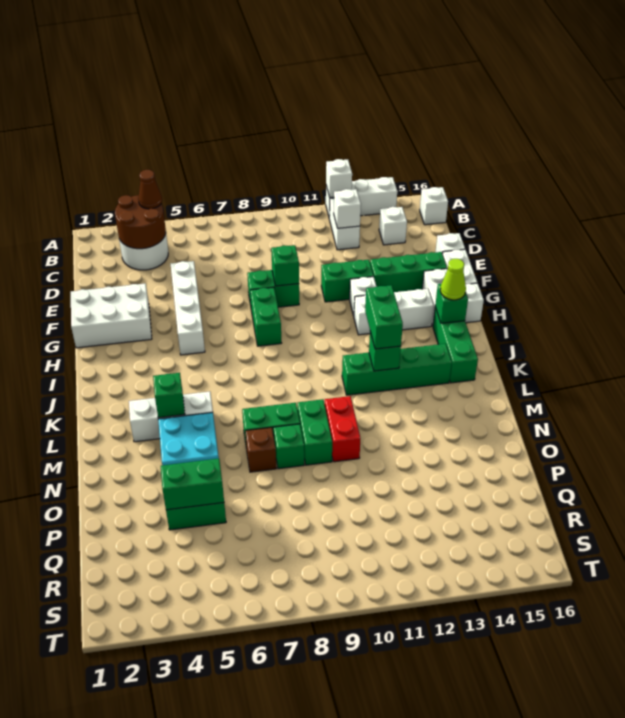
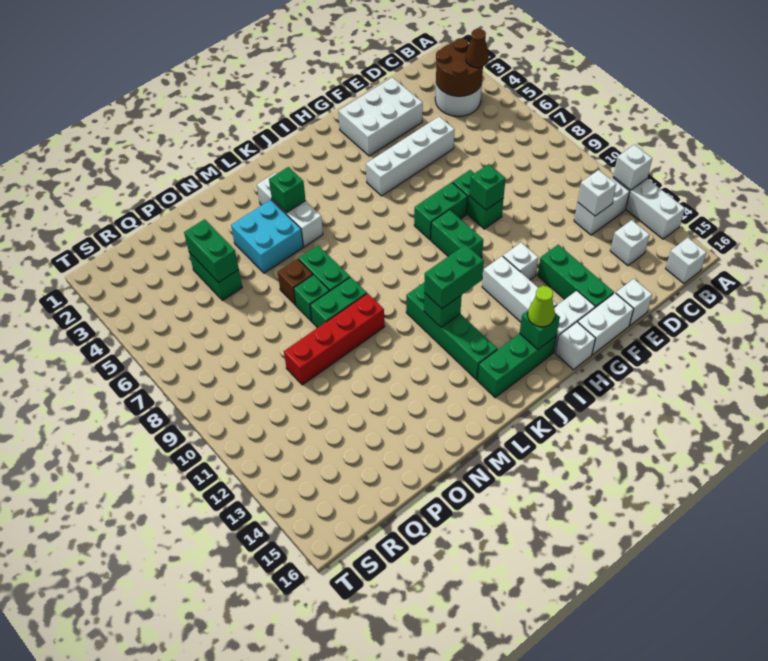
white brick F1:G3 level 1 -> white brick E2:G3 level 1
green brick F11:F12 level 1 -> green brick H9:H10 level 1
red brick M10:N10 level 1 -> red brick M10:P10 level 1

